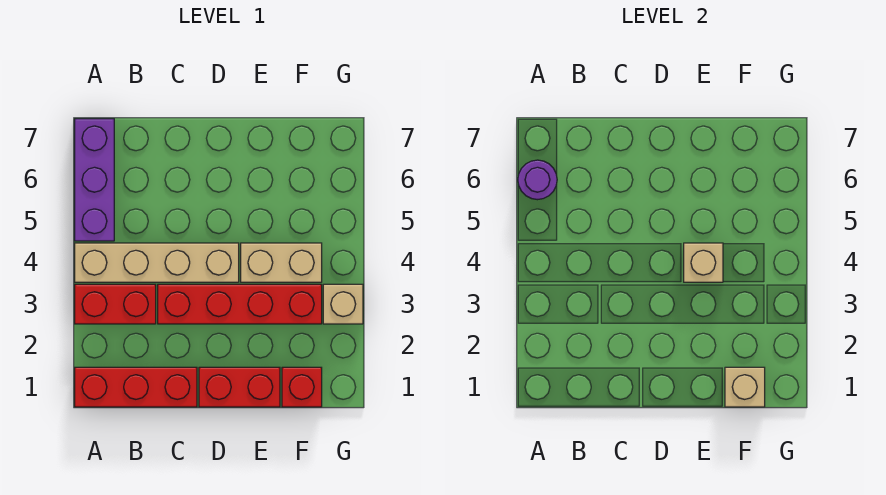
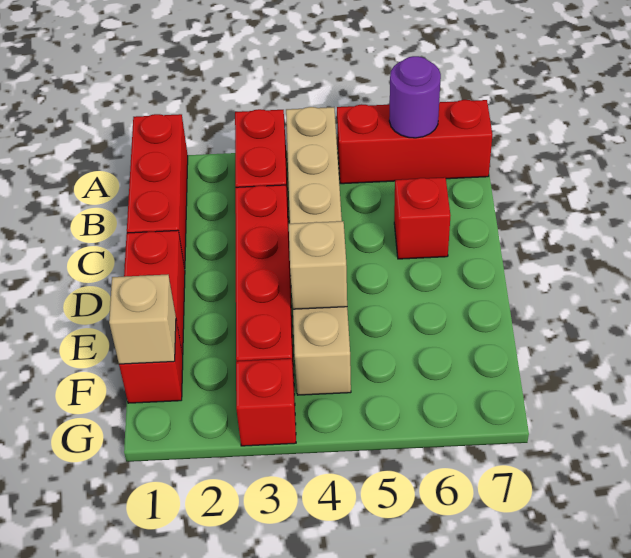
purple brick A5:A7 level 1 -> red brick A5:A7 level 1
none -> red brick C6 level 1
tan brick G3 level 1 -> red brick G3 level 1

